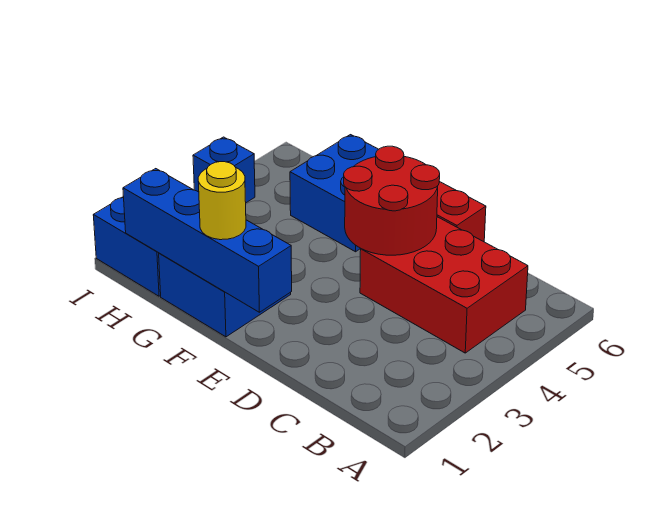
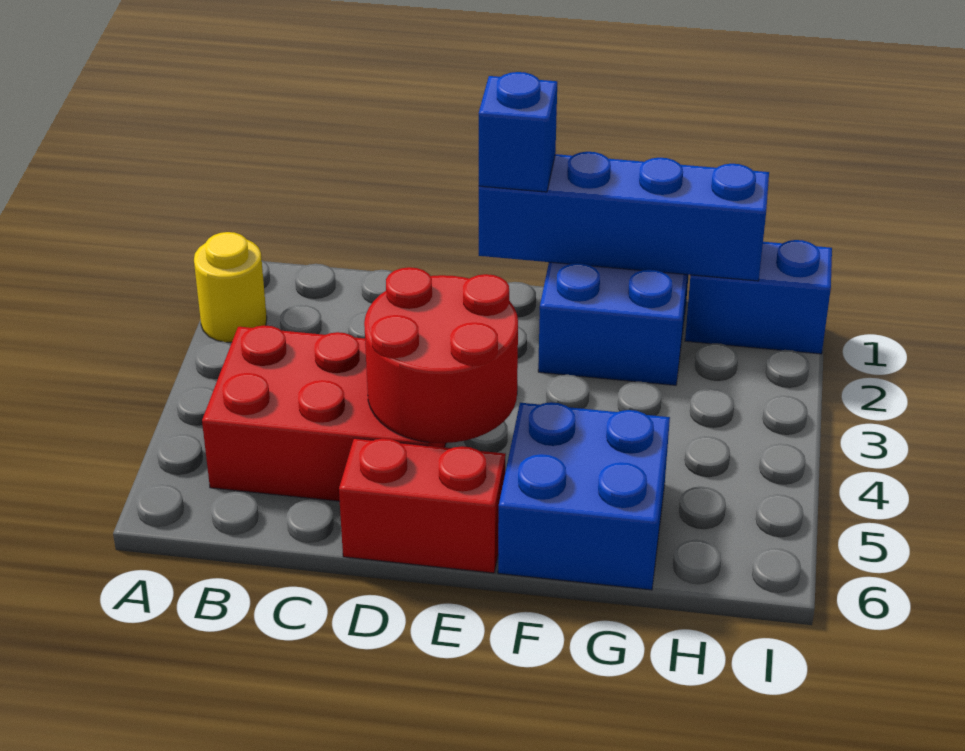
yellow round brick F1 level 3 -> yellow round brick A2 level 1
blue brick I4 level 1 -> blue brick E1 level 3

